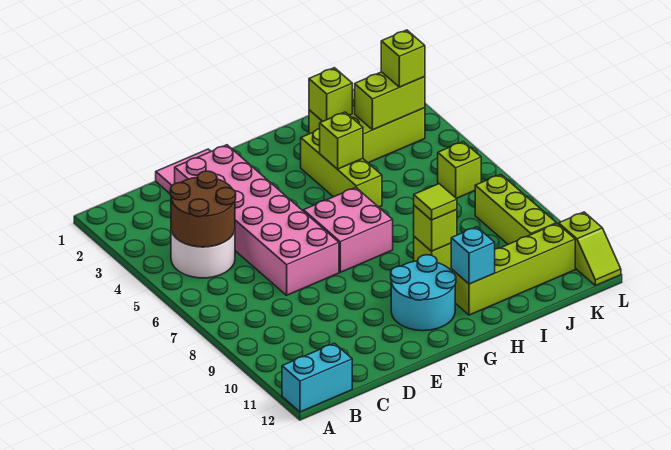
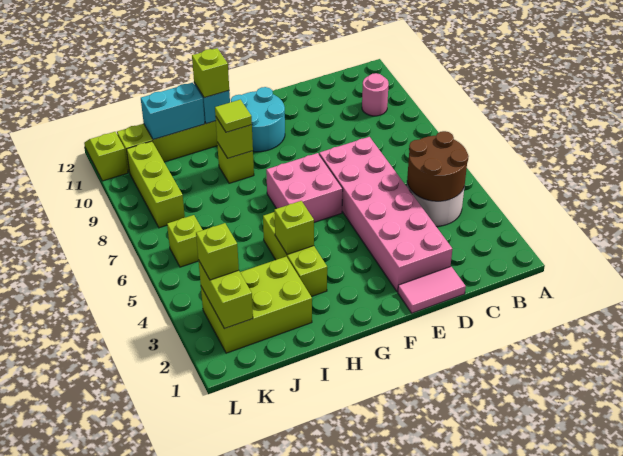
cyan brick A12:B12 level 1 -> cyan brick I11:J11 level 2
none -> pink round brick B10 level 1
lime brick I2 level 2 -> lime brick H11 level 3
lime brick J3:K3 level 2 -> lime brick K2:K3 level 2

